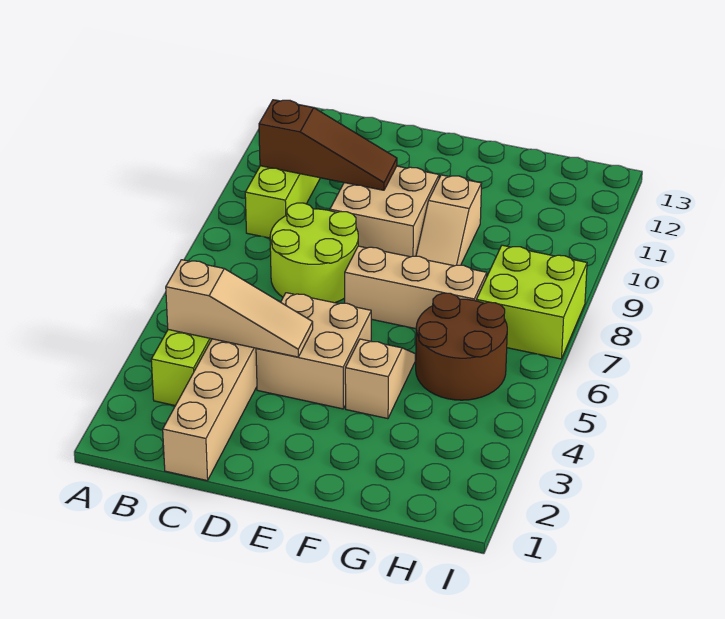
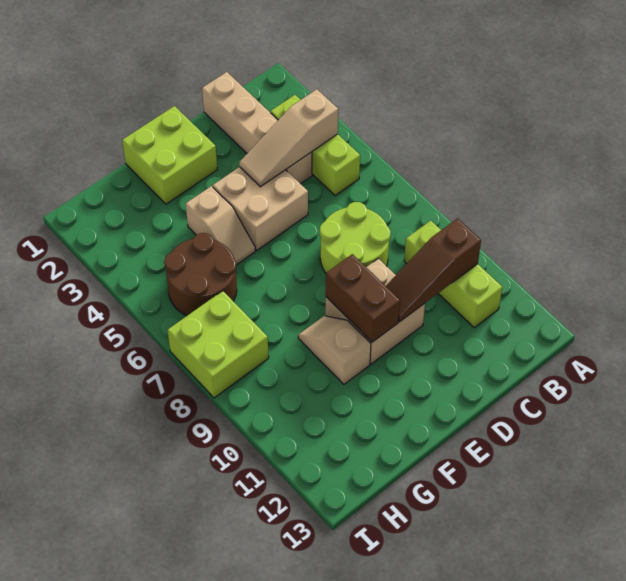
none -> lime brick E1:F2 level 1
tan brick E7:G7 level 1 -> none
none -> brown brick E9:E10 level 2

